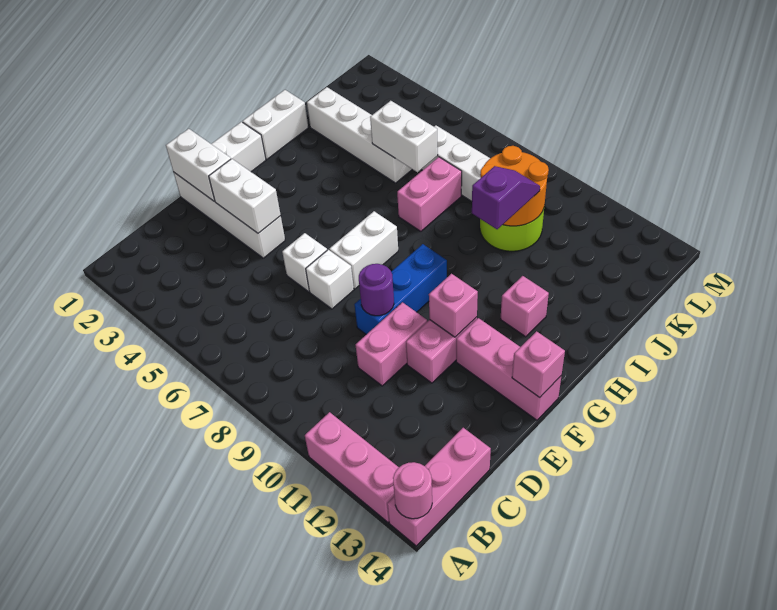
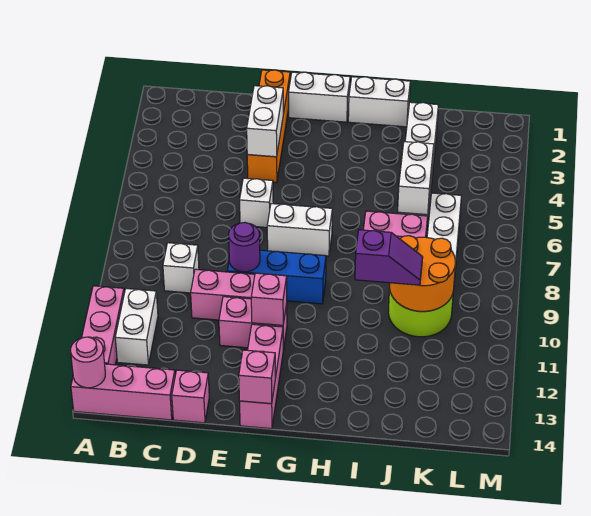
white brick E1:E4 level 1 -> orange brick E1:E4 level 1
white brick E1:E2 level 2 -> white brick B11:B12 level 1
white brick E7 level 1 -> white brick C9 level 1
pink brick H12 level 1 -> pink brick D14 level 1

